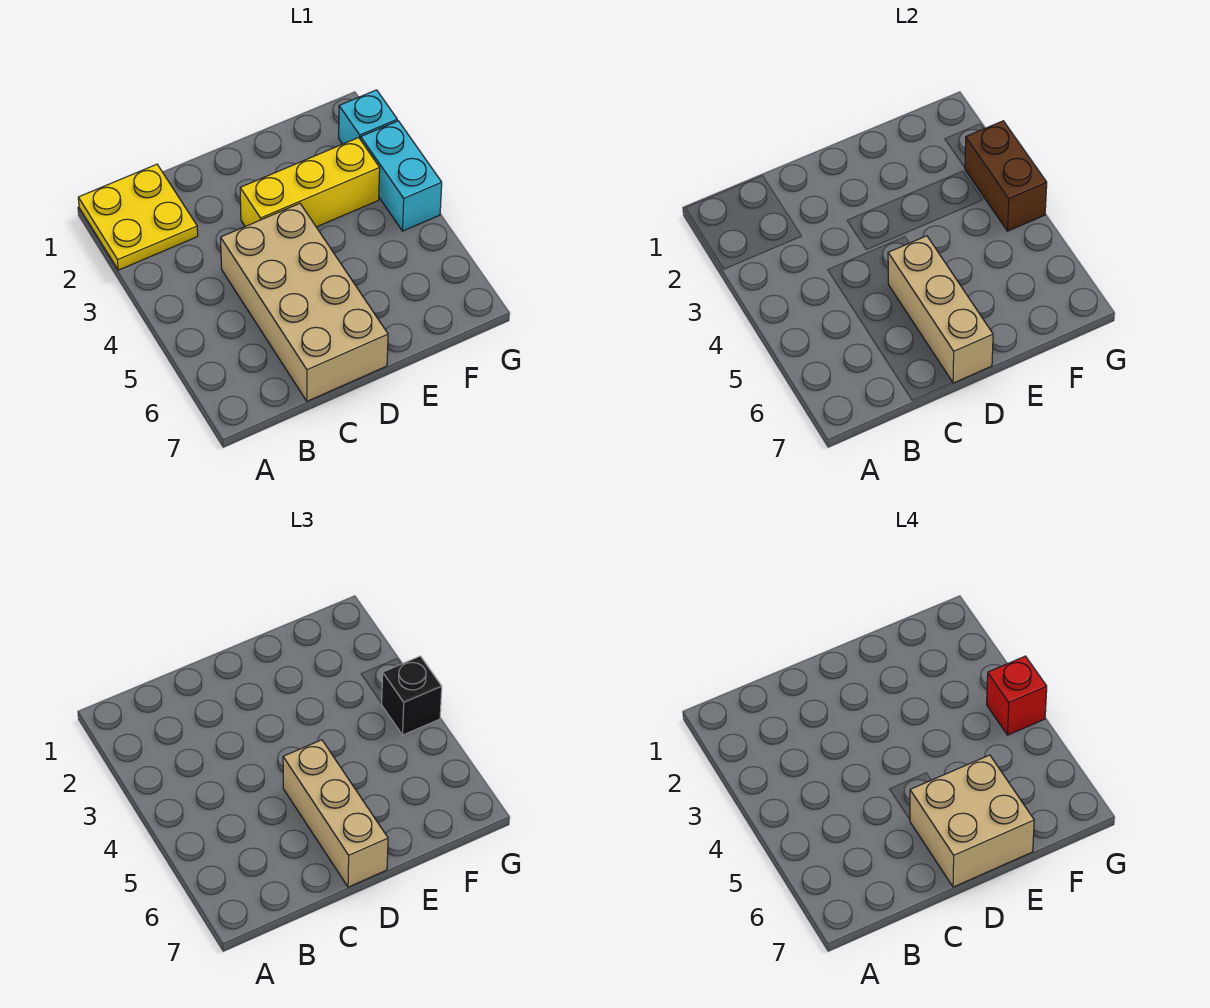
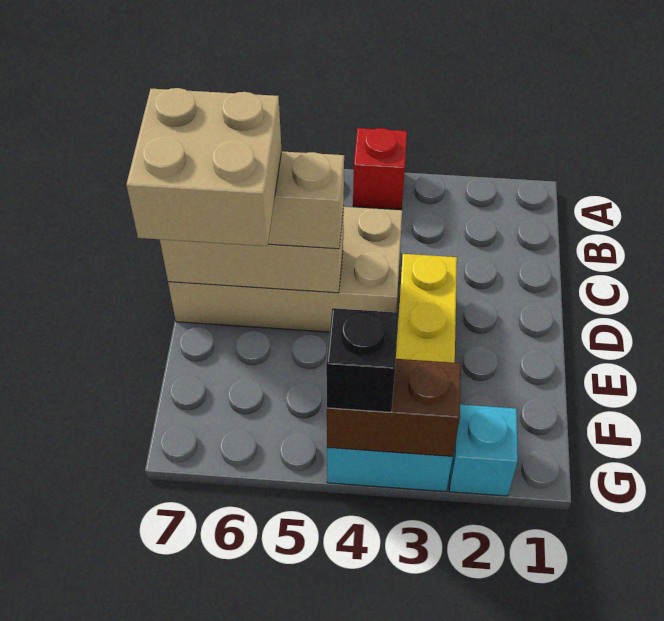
yellow plate A1:B2 level 1 -> none
red brick G4 level 4 -> red brick A4 level 1

